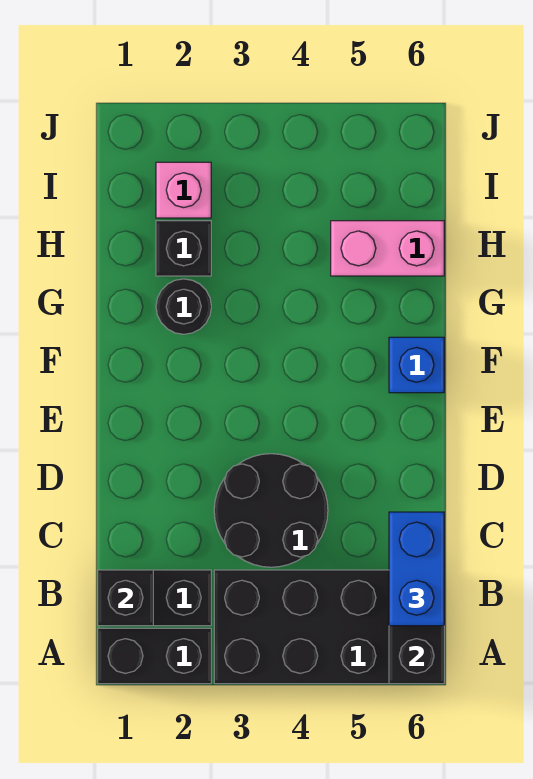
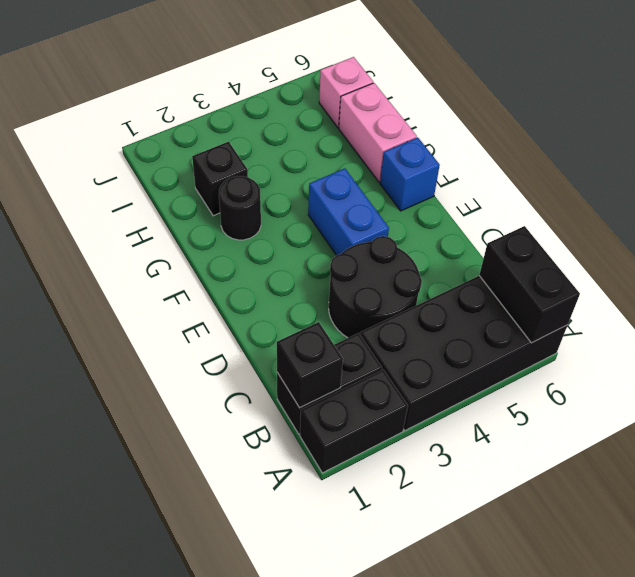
blue brick B6:C6 level 3 -> blue brick E4:F4 level 1
pink brick H5:H6 level 1 -> pink brick G6:H6 level 1
pink brick I2 level 1 -> pink brick I6 level 1

